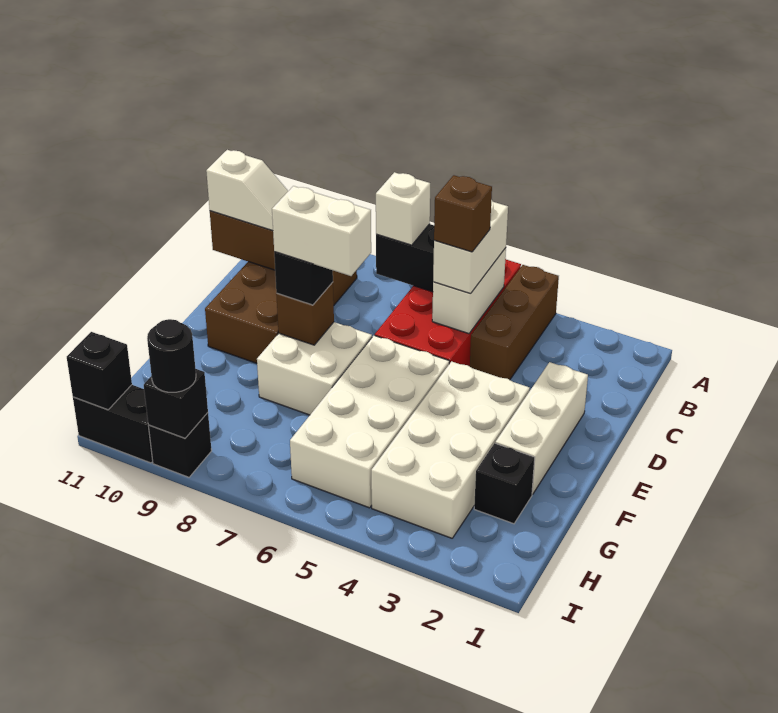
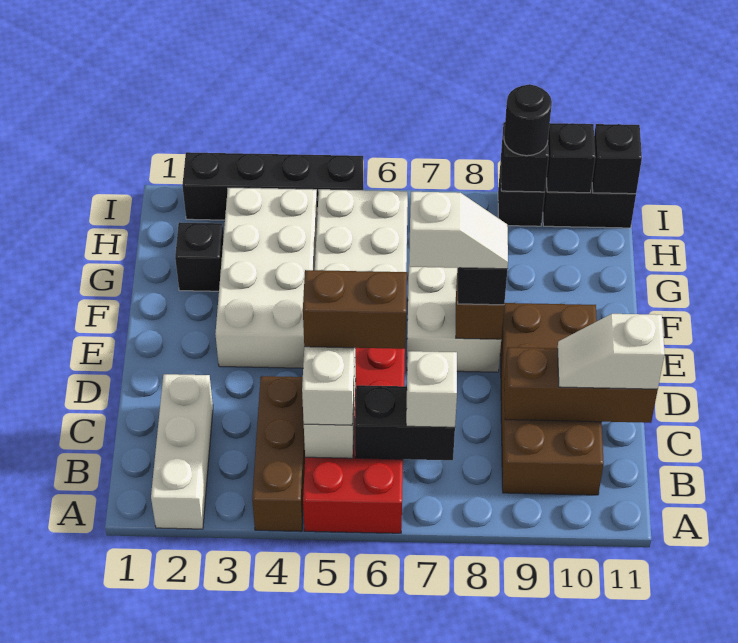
brown brick C5 level 4 -> brown brick C5:C6 level 4
white brick D2:F2 level 1 -> white brick A2:C2 level 1
white brick E7:E8 level 4 -> white slope E7:E8 level 4 top 7
none -> black brick I2:I5 level 1
none -> black brick I10 level 2

